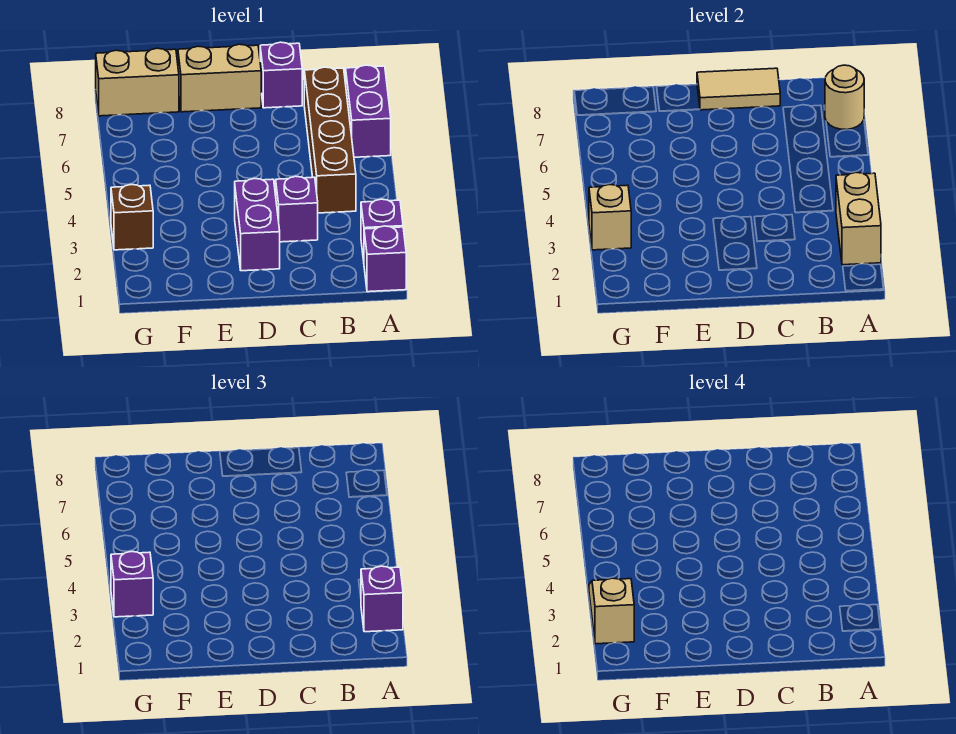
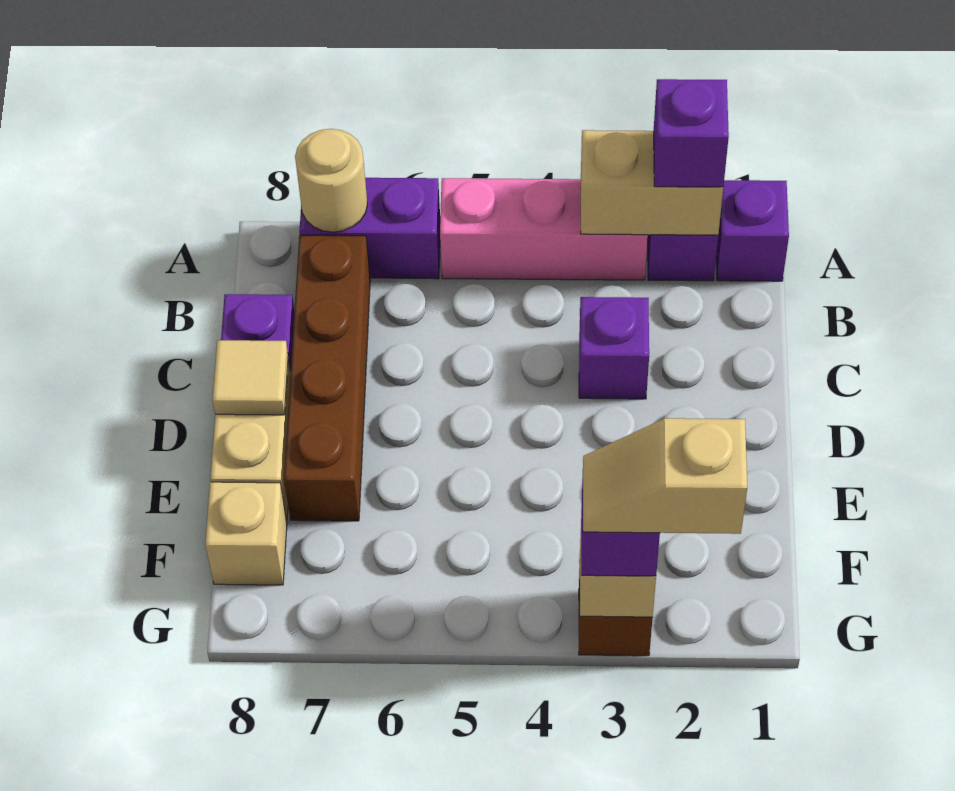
none -> pink brick A3:A5 level 1
brown brick B4:B7 level 1 -> brown brick B7:E7 level 1
tan tile C8:D8 level 2 -> tan tile D8 level 2
purple brick D2:D3 level 1 -> none
tan brick F8:G8 level 1 -> tan brick F8 level 1

